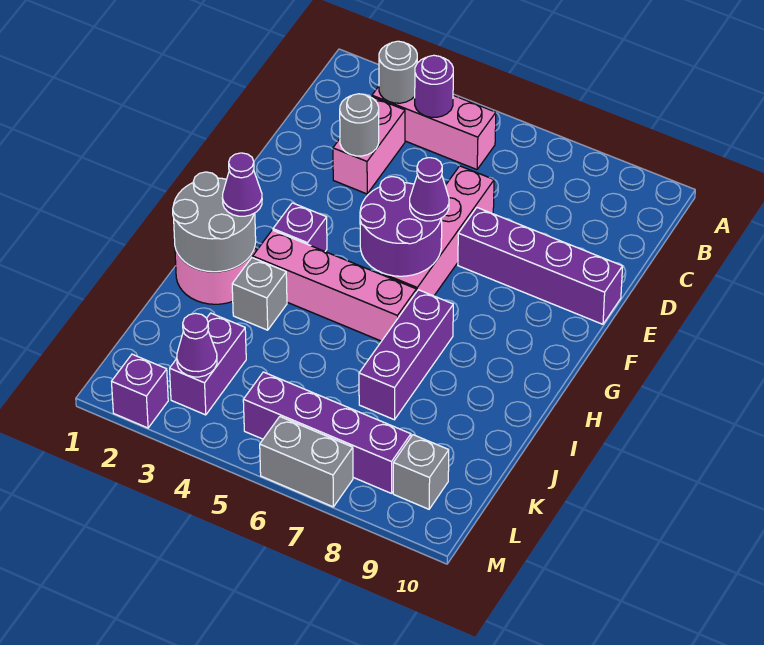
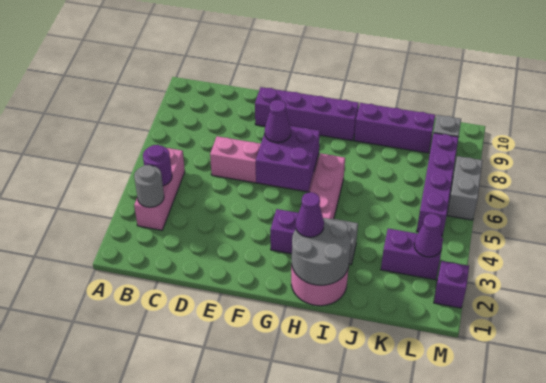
pink brick C3:D3 level 1 -> none
grey round brick D3 level 2 -> none
purple brick E7:E10 level 1 -> purple brick E9:H9 level 1
purple round brick F5:G6 level 2 -> purple brick F5:G6 level 2
purple brick H7:J7 level 1 -> purple brick I9:K9 level 1

